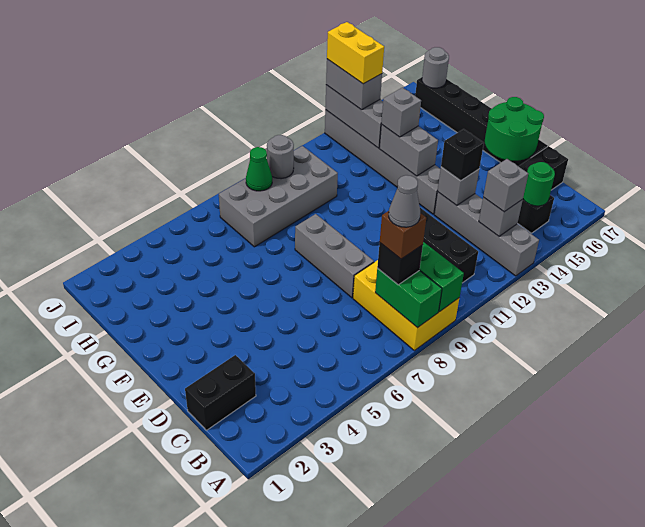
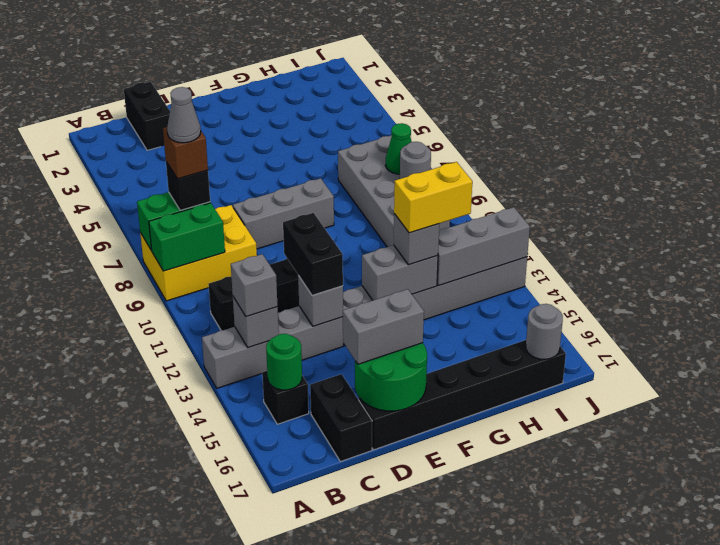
black brick D13 level 3 -> black brick D12:D13 level 3
grey brick I13:J13 level 3 -> grey brick D16:E16 level 3
yellow brick I13:J13 level 4 -> yellow brick G13:H13 level 4

